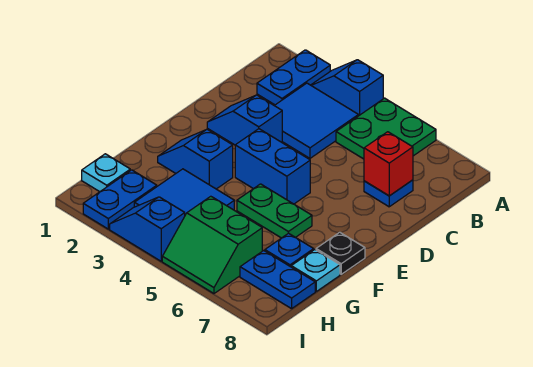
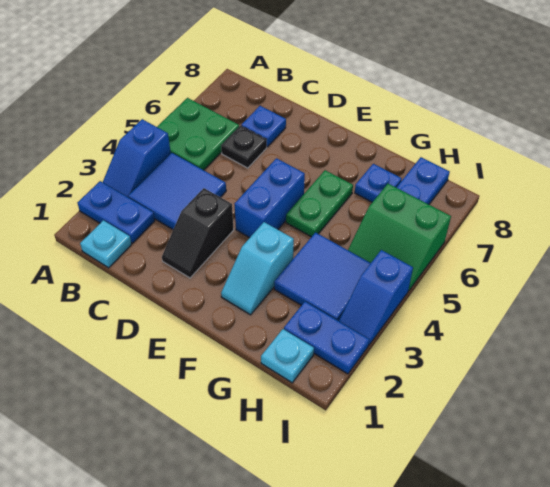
red brick C7 level 2 -> none
blue slope D2:D3 level 1 top 3 -> black slope D2:D3 level 1 top 3
blue slope F2:F3 level 1 top 3 -> cyan slope F2:F3 level 1 top 3
black plate F8 level 1 -> black plate C6 level 1
cyan plate G8 level 1 -> cyan plate B1 level 1
green slope H5:I6 level 1 top H -> green slope H5:I6 level 1 top 6

